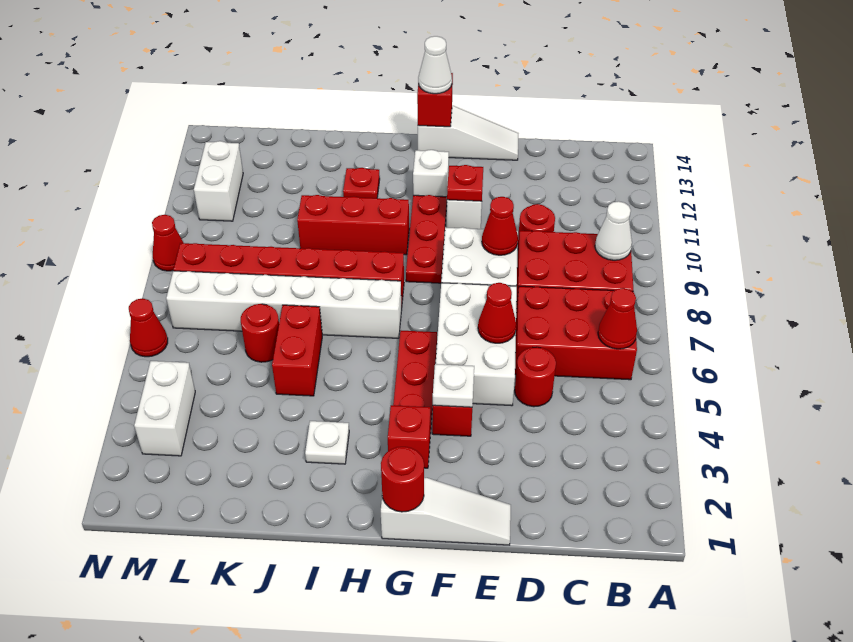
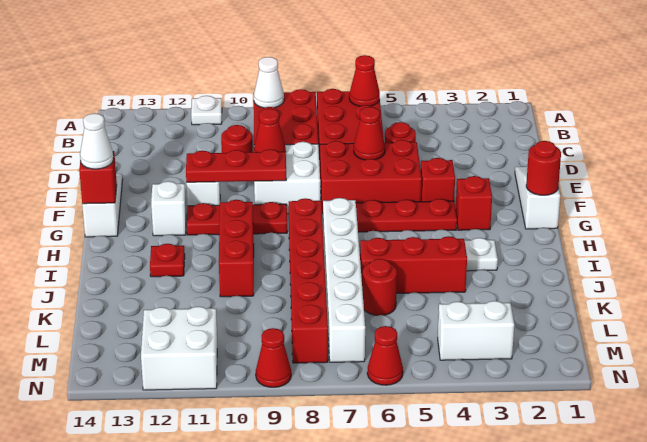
white brick E5:F7 level 1 -> red brick E5:F7 level 1
white plate F4 level 2 -> white plate A11 level 1
red plate F11 level 2 -> red plate F9:F11 level 2
red brick J5:J6 level 1 -> red brick J4:J6 level 1
white brick M11:M12 level 1 -> white brick M11:N12 level 1

